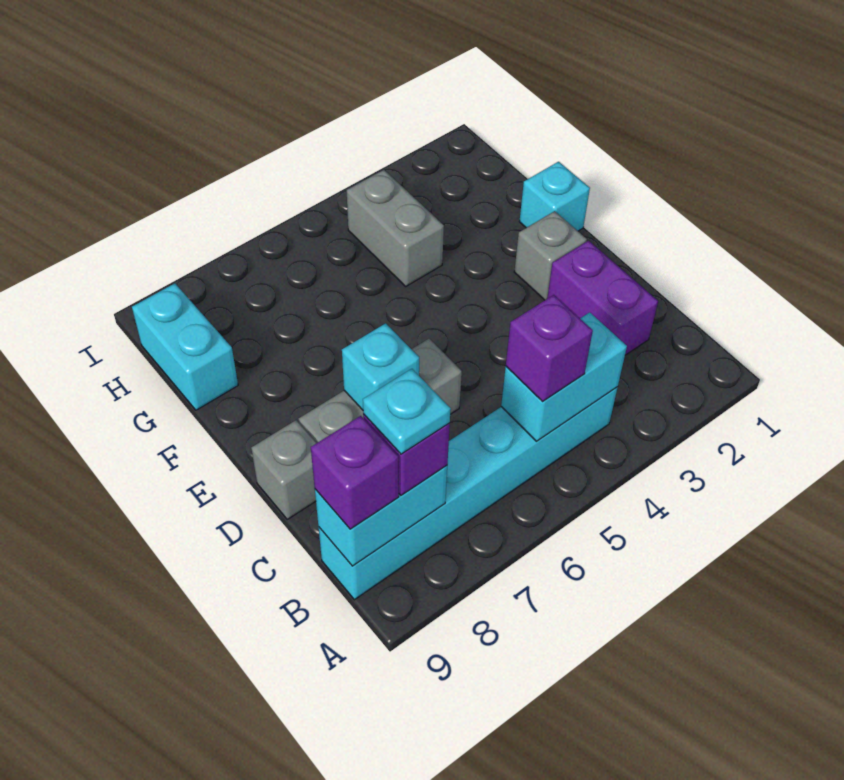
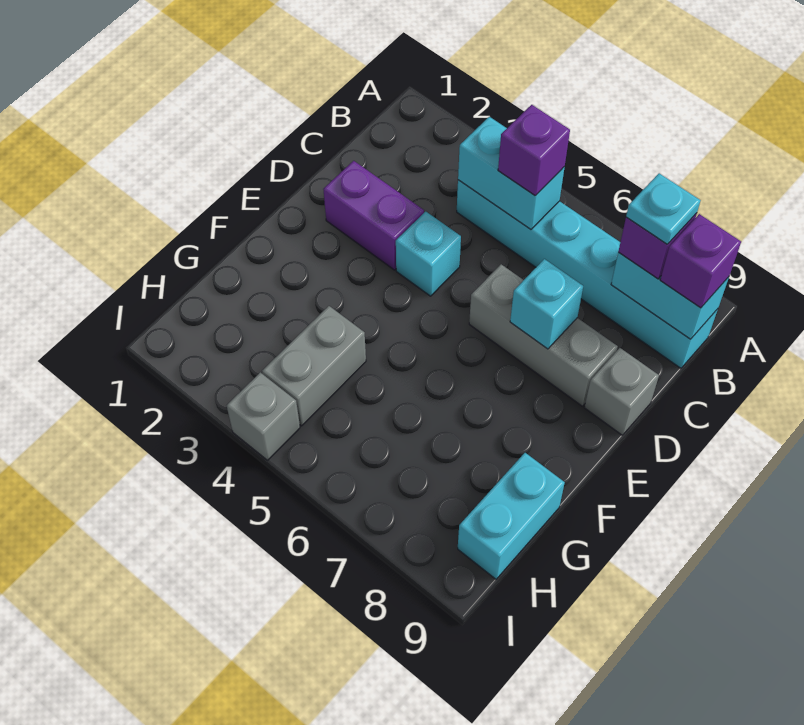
purple brick C2:D2 level 1 -> purple brick D2:D3 level 1
grey brick E2 level 1 -> grey brick I4 level 1
cyan brick F1 level 1 -> cyan brick D4 level 1

